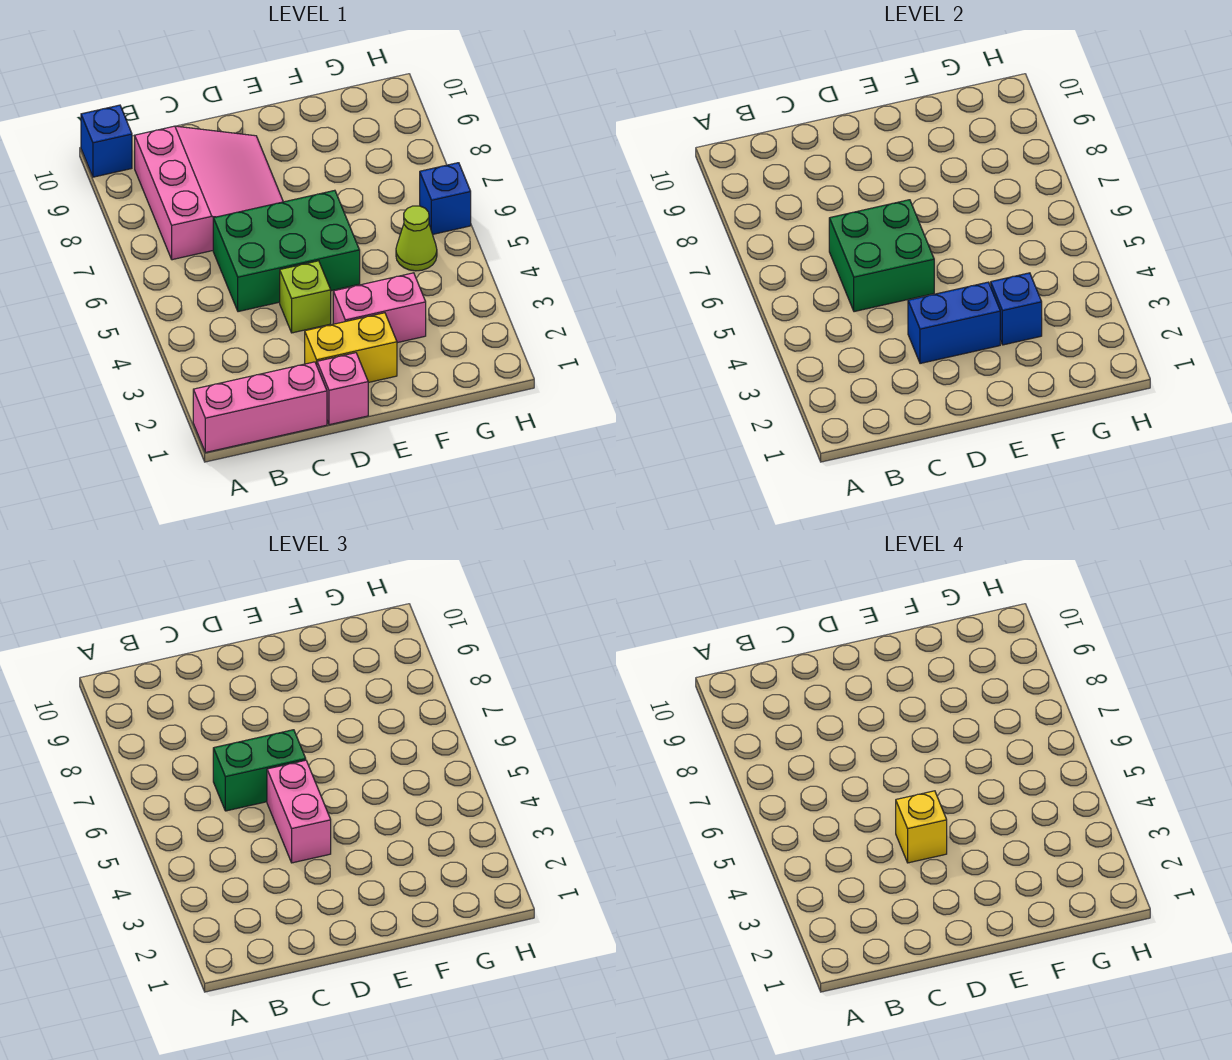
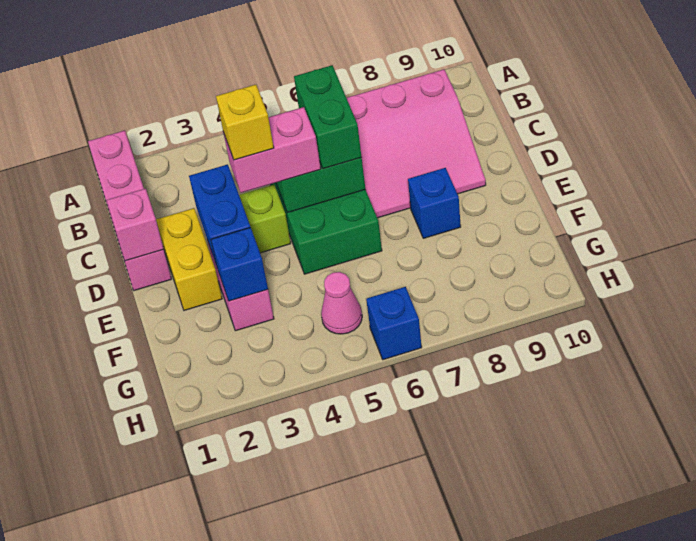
blue brick A10 level 1 -> blue brick E8 level 1
none -> pink brick D1 level 2
lime cone G5 level 1 -> pink cone G5 level 1

